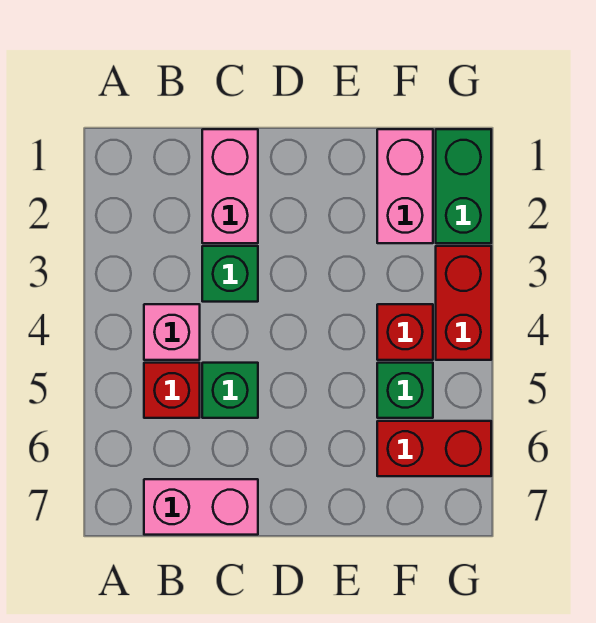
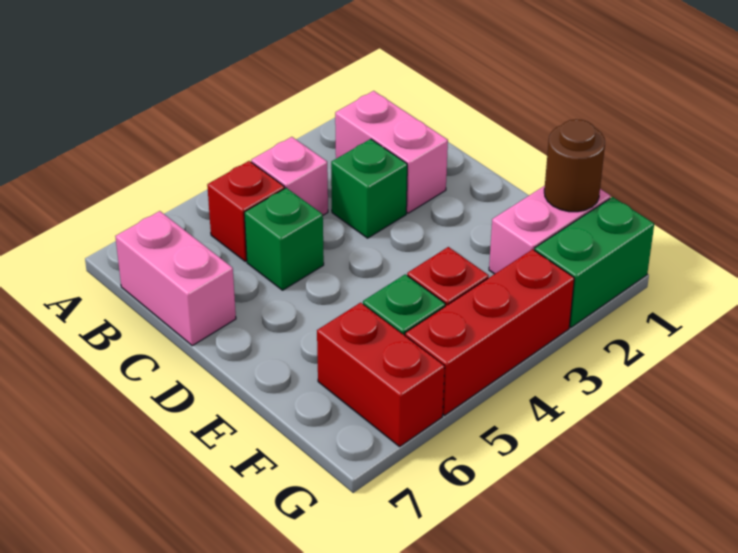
pink brick C1:C2 level 1 -> pink brick B2:C2 level 1
none -> brown round brick F1 level 2
red brick G3:G4 level 1 -> red brick G3:G5 level 1

